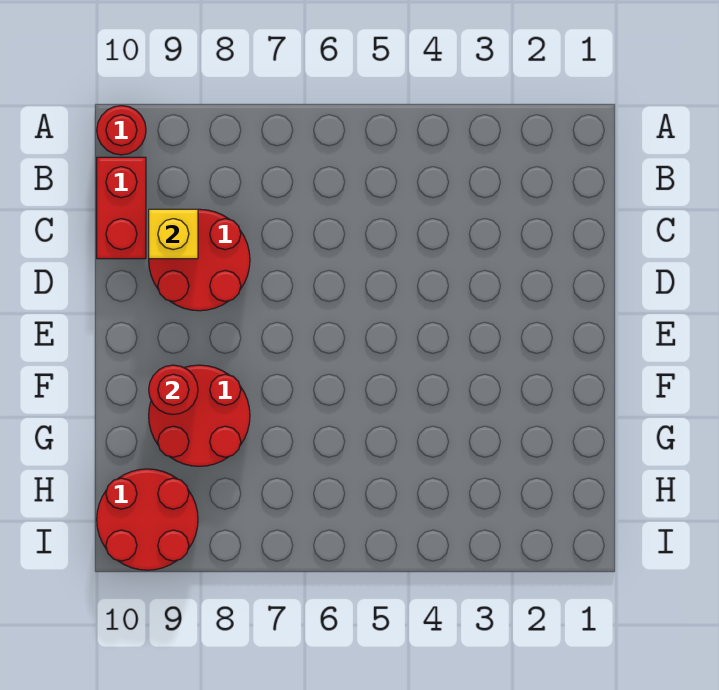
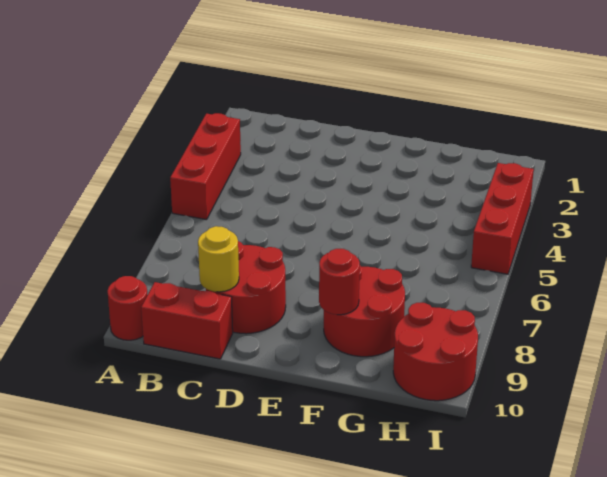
none -> red brick A3:A5 level 1
yellow brick C9 level 2 -> yellow round brick C9 level 2
none -> red brick I3:I5 level 1

